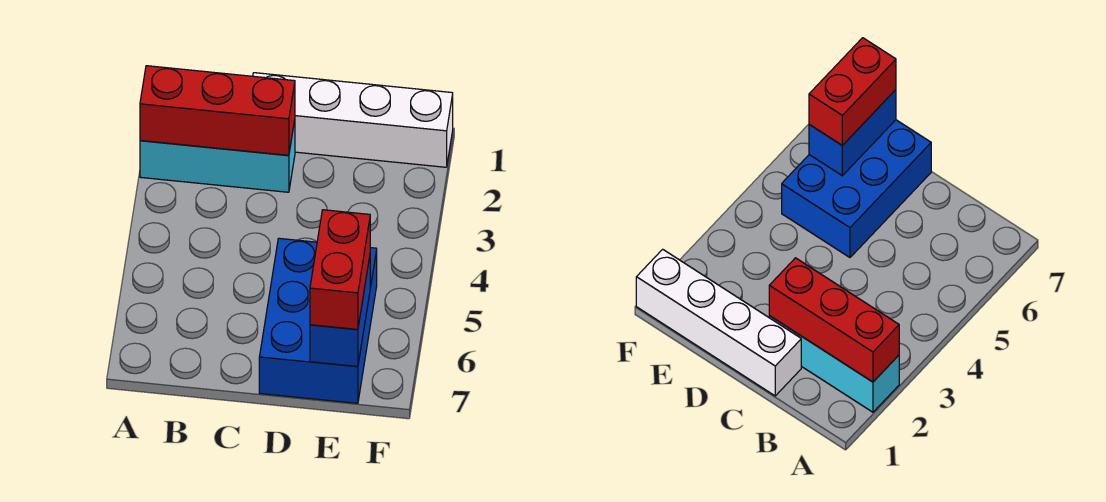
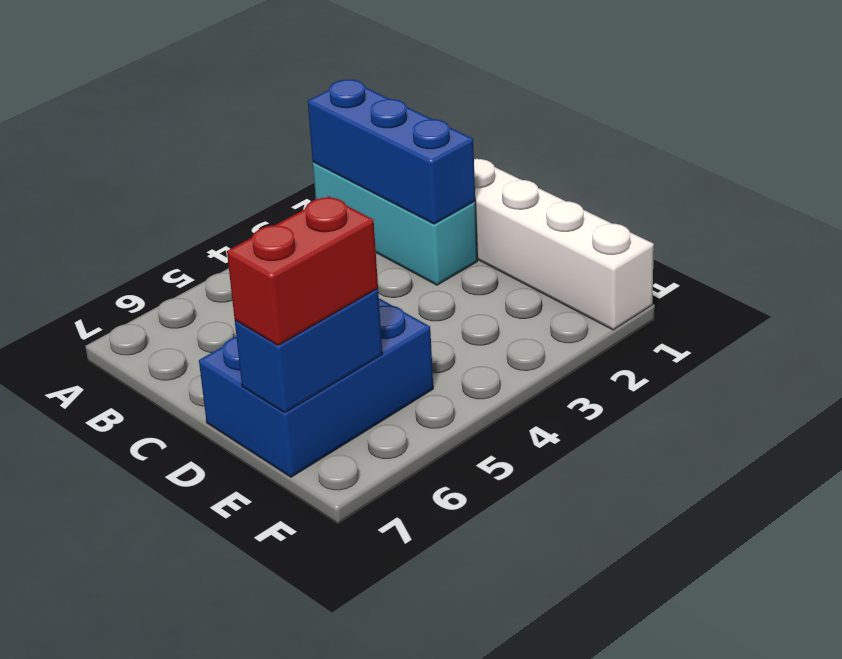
red brick A2:C2 level 2 -> blue brick A2:C2 level 2

